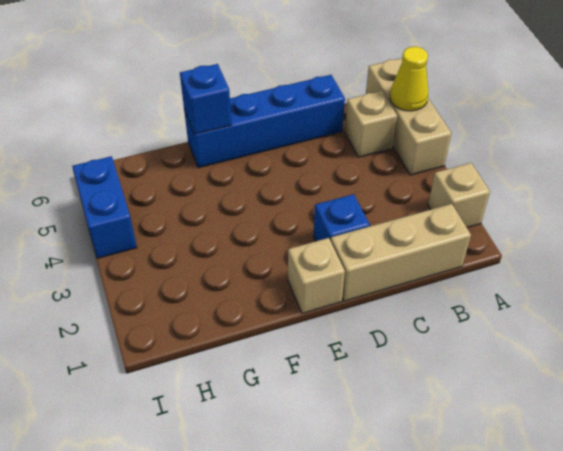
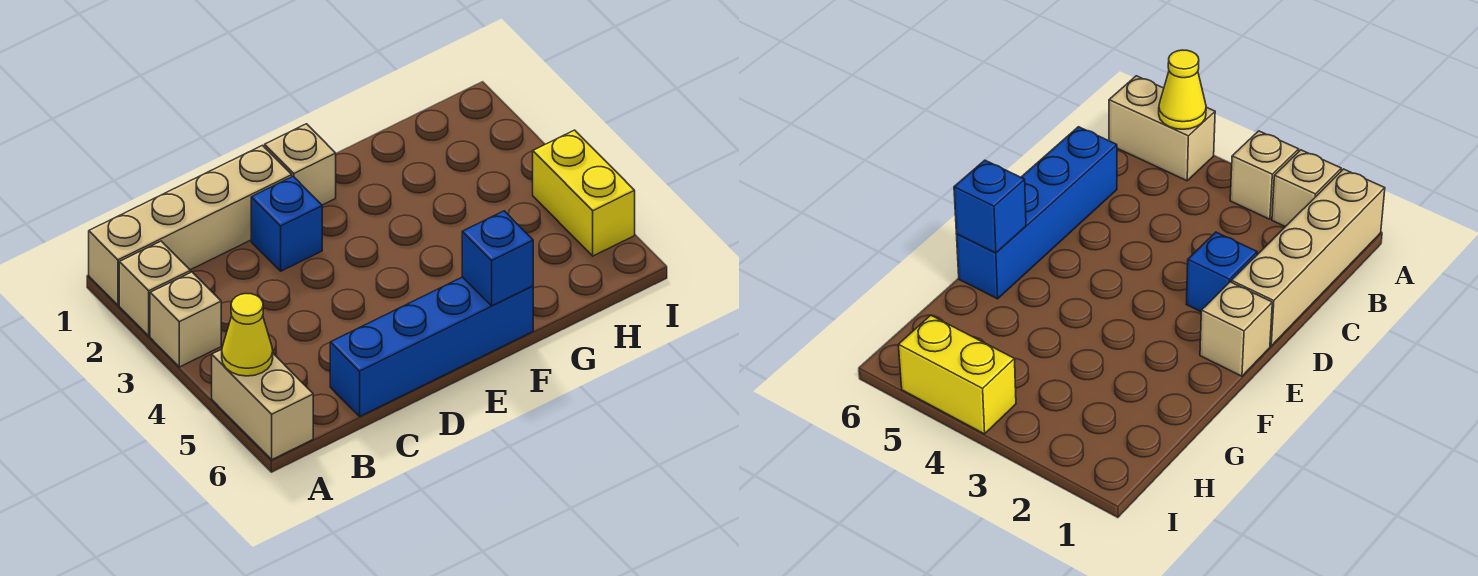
tan brick A4:A6 level 1 -> tan brick A5:A6 level 1
tan brick B1:D1 level 1 -> tan brick A1:D1 level 1
tan brick B5 level 1 -> tan brick A3 level 1
blue brick I4:I5 level 1 -> yellow brick I4:I5 level 1

